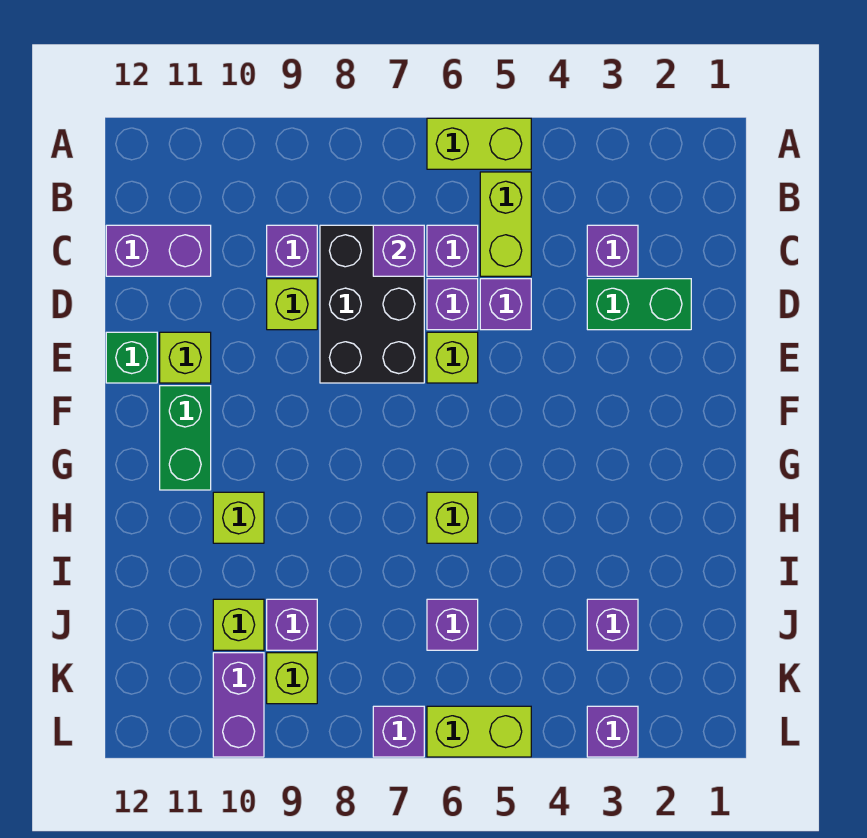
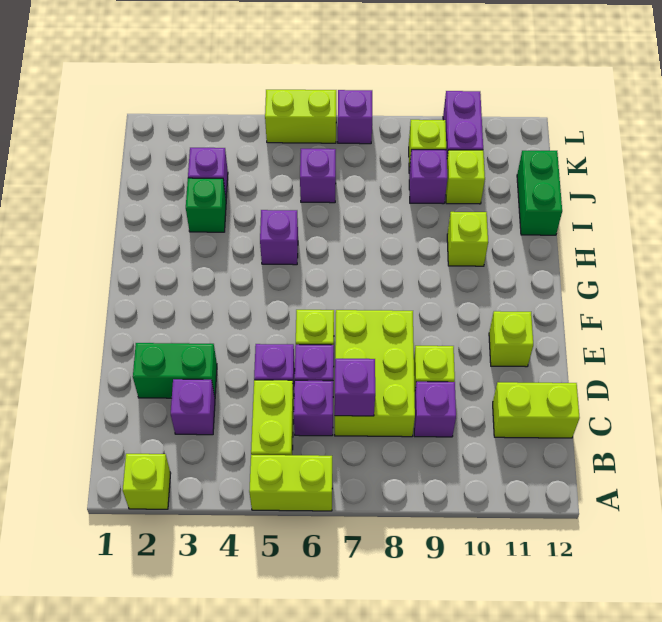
black brick C7:E8 level 1 -> lime brick C7:E8 level 1
purple brick C11:C12 level 1 -> lime brick C11:C12 level 1
green brick E12 level 1 -> green brick I3 level 1
green brick F11:G11 level 1 -> green brick I12:J12 level 1
lime brick H6 level 1 -> lime brick A2 level 1
purple brick L3 level 1 -> purple brick H5 level 1

